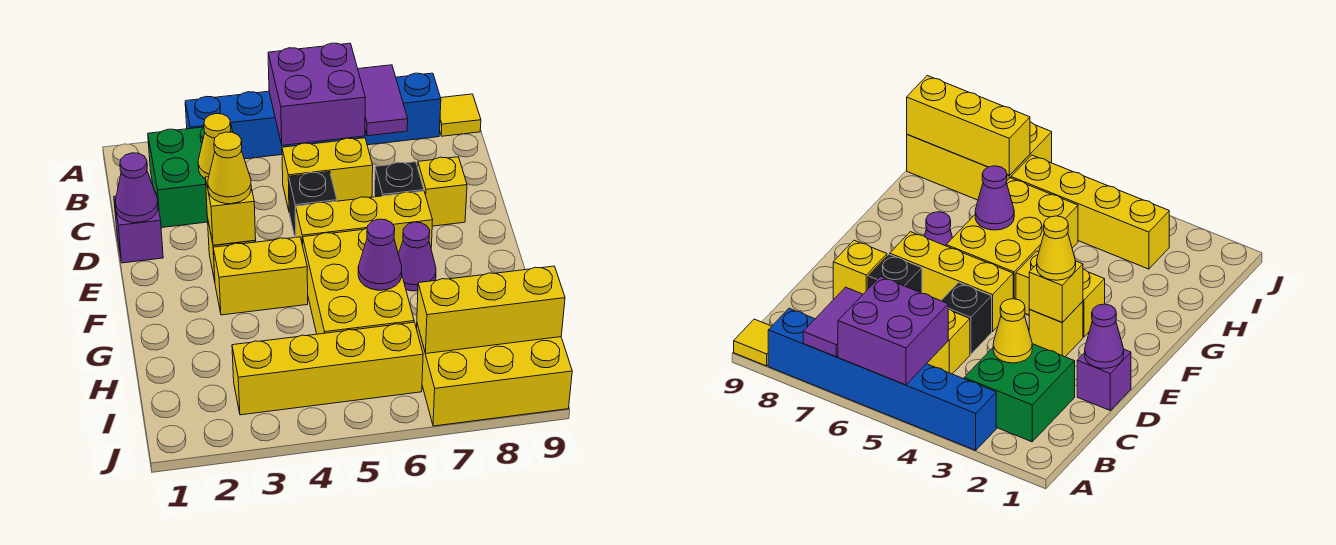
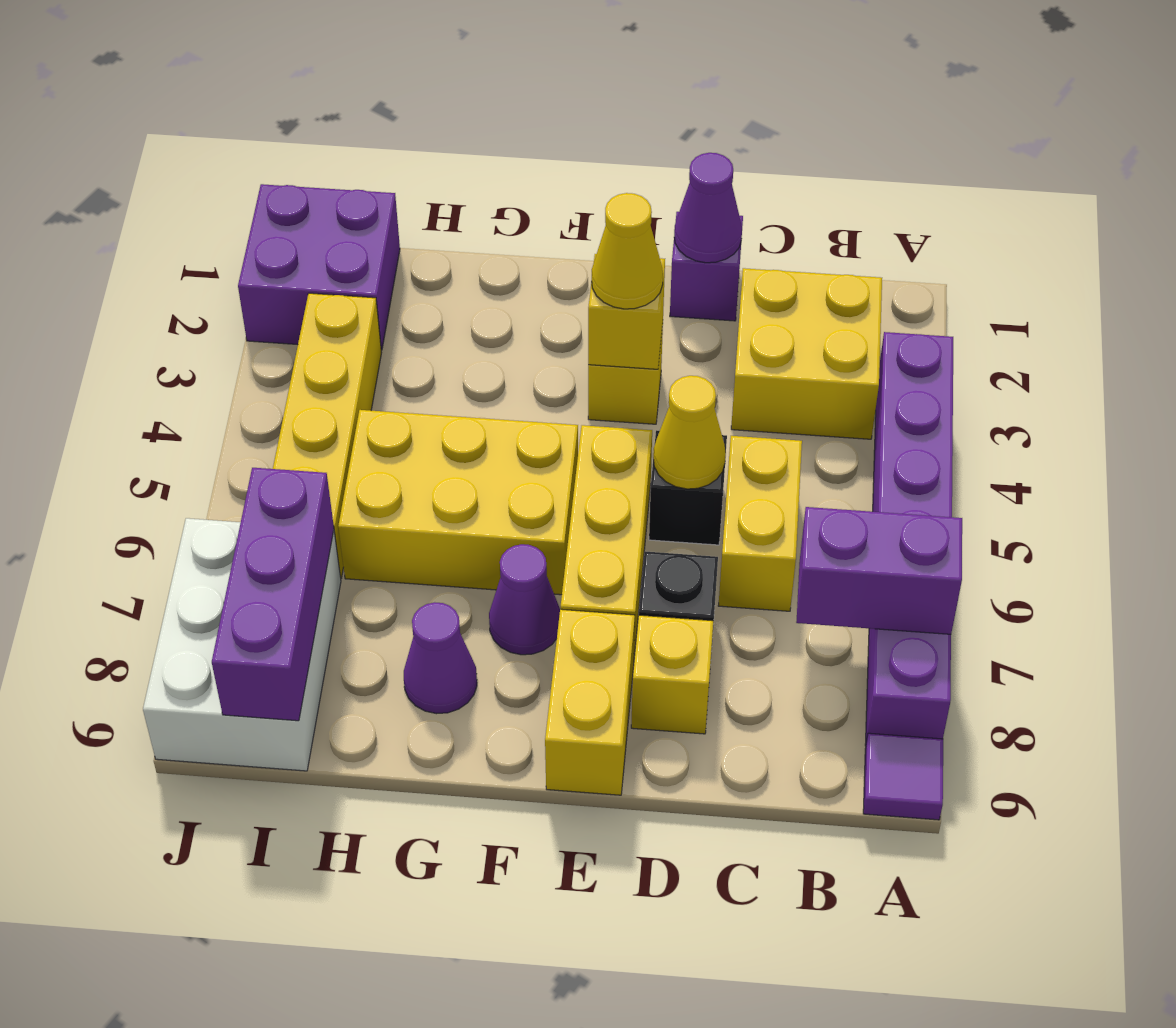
blue brick A3:A8 level 1 -> purple brick A3:A8 level 1
purple brick A5:B6 level 2 -> purple brick I1:J2 level 1
purple tile A7:B7 level 2 -> purple brick A7:B7 level 2
yellow tile A9 level 1 -> purple tile A9 level 1
green brick B2:C3 level 1 -> yellow brick B2:C3 level 1
yellow cone C3 level 2 -> yellow cone D5 level 2
yellow brick F3:F4 level 1 -> yellow brick E8:E9 level 1
purple cone G6 level 2 -> purple cone G8 level 1
yellow brick I7:J9 level 1 -> white brick I7:J9 level 1
yellow brick I7:I9 level 2 -> purple brick I7:I9 level 2

